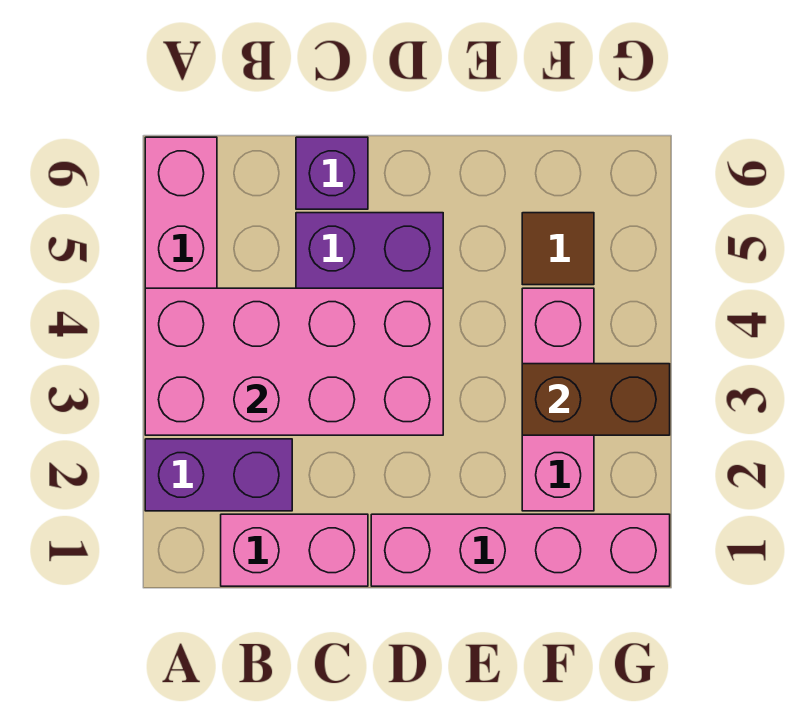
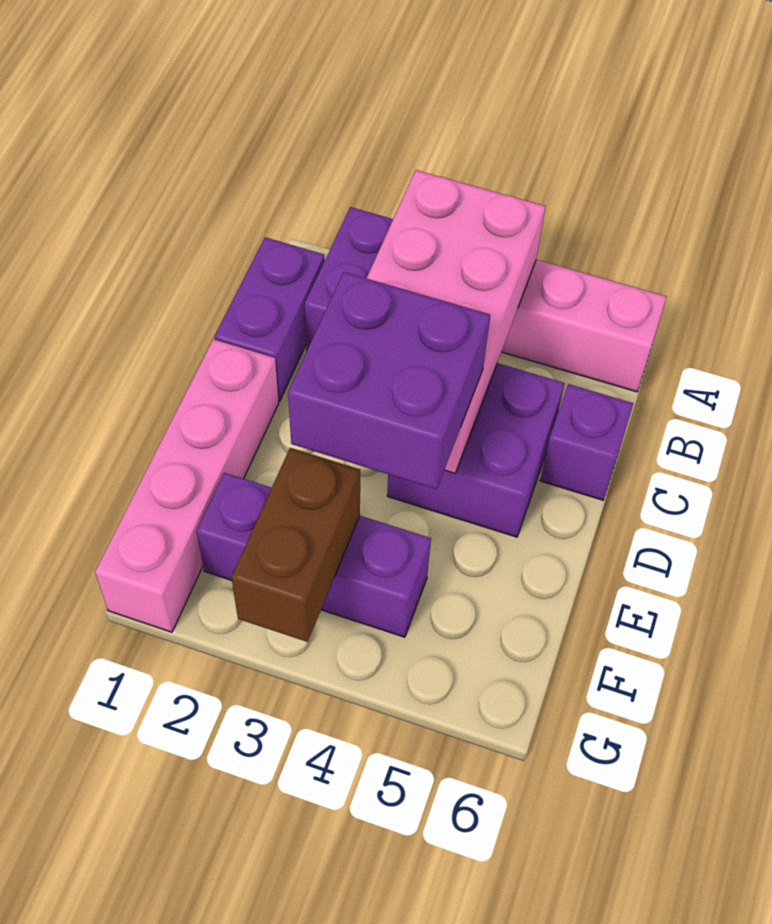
pink brick B1:C1 level 1 -> purple brick B1:C1 level 1
none -> purple brick D3:E4 level 3
pink brick F2:F4 level 1 -> purple brick F2:F4 level 1
brown tile F5 level 1 -> none

